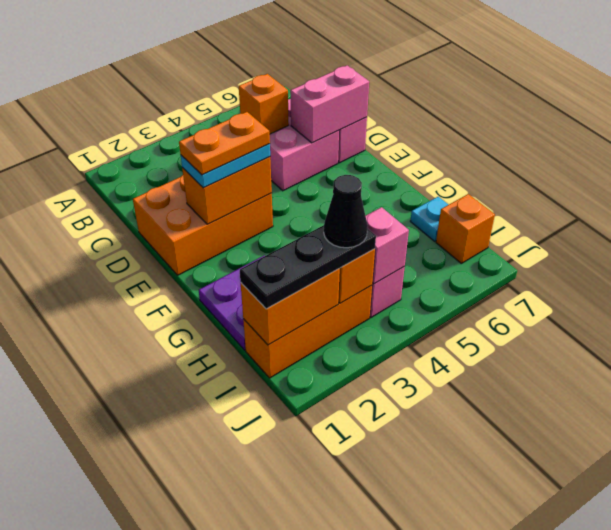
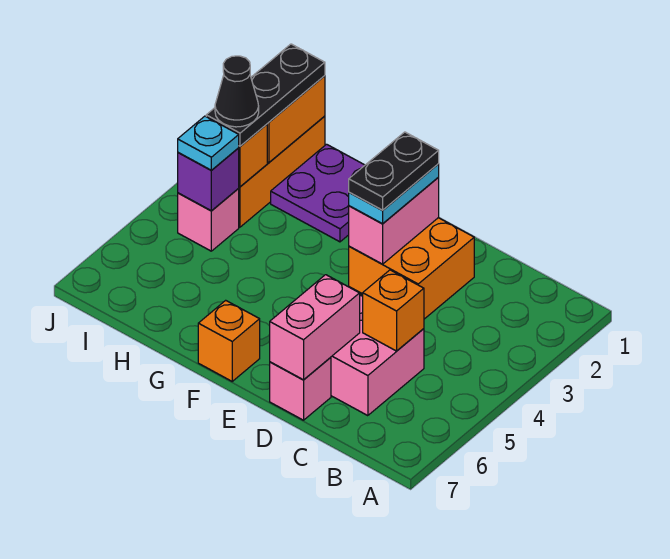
orange brick D1:E3 level 1 -> orange brick D2:E3 level 1
orange brick E2:E3 level 2 -> pink brick E2:E3 level 2
orange plate E2:E3 level 4 -> black plate E2:E3 level 4
cyan plate H7 level 1 -> cyan plate I4 level 3
pink brick I4 level 2 -> purple brick I4 level 2
orange brick I7 level 1 -> orange brick F7 level 1

